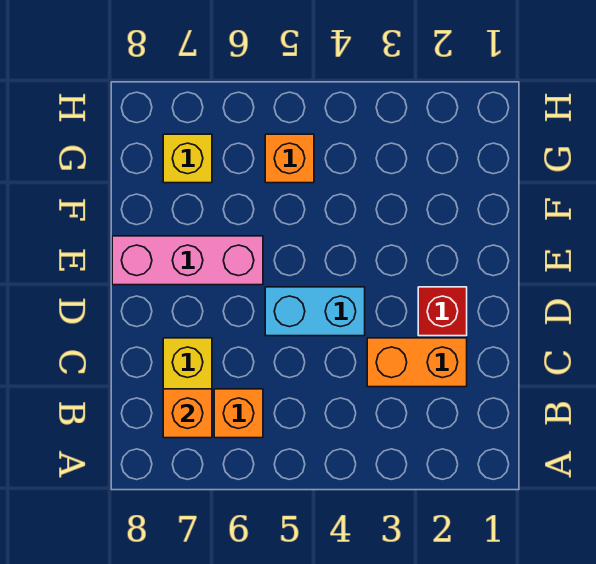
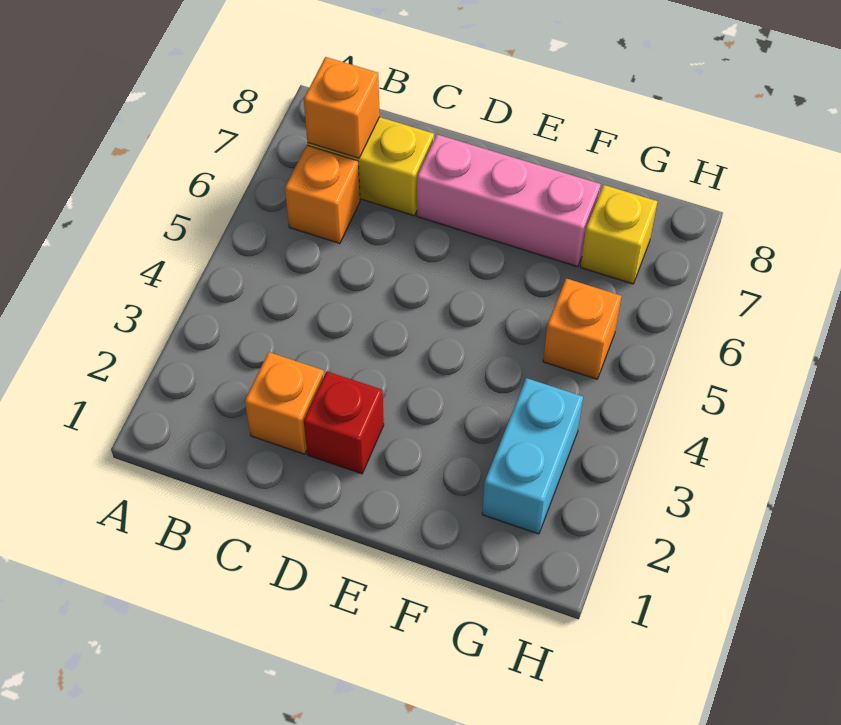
orange brick C2:C3 level 1 -> orange brick C2 level 1
cyan brick D4:D5 level 1 -> cyan brick G2:G3 level 1
pink brick E6:E8 level 1 -> pink brick D7:F7 level 1

